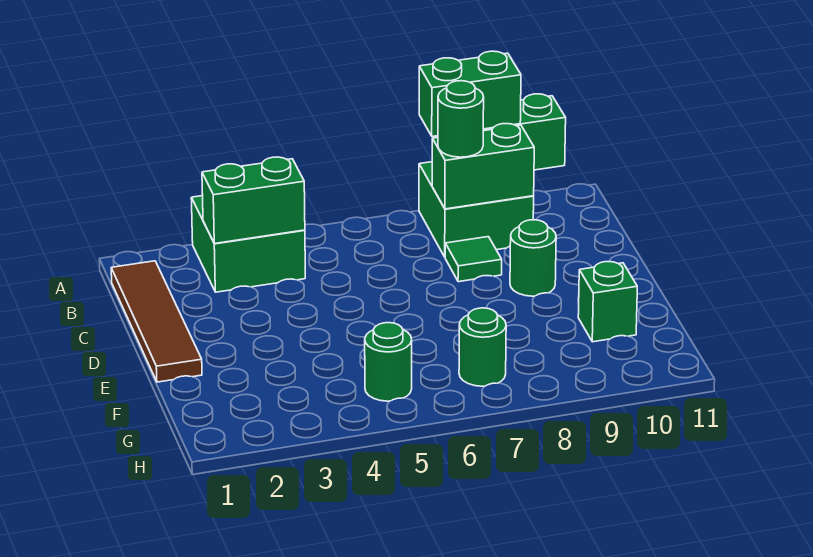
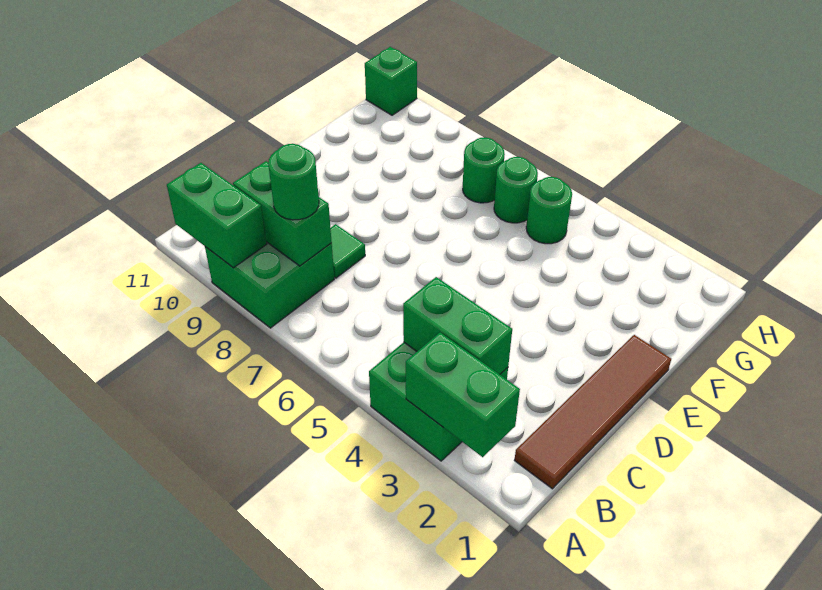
green brick A8:A9 level 3 -> green brick A2:A3 level 2
green round brick D9 level 1 -> green round brick G6 level 1
green brick F10 level 1 -> green brick H11 level 1

